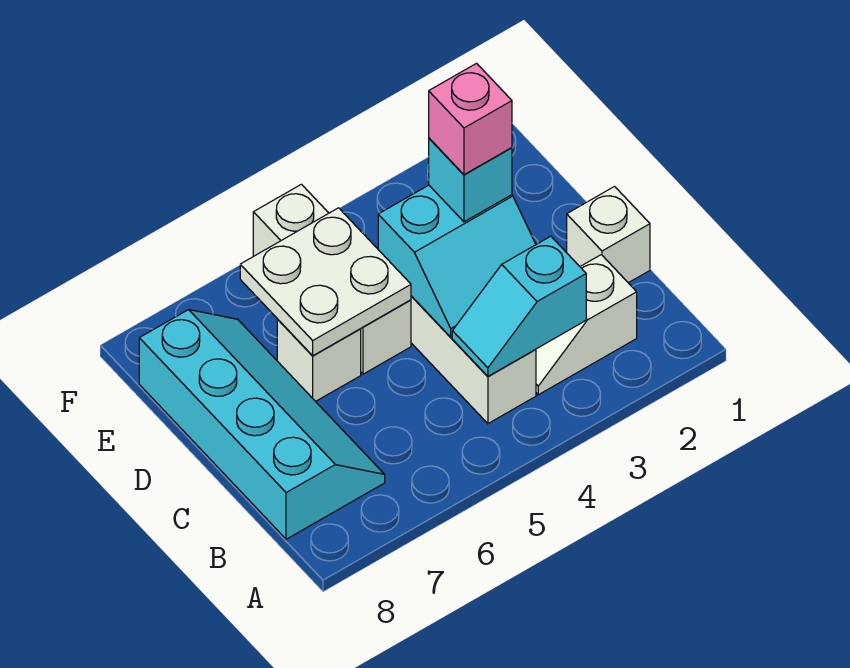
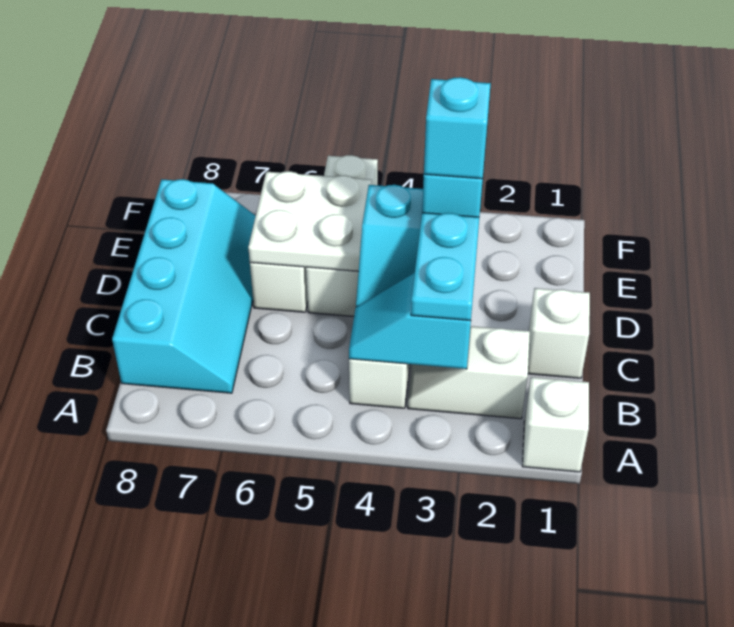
none -> white brick A1 level 1
none -> cyan plate B3:C3 level 3
pink brick D3 level 4 -> cyan brick D3 level 4

